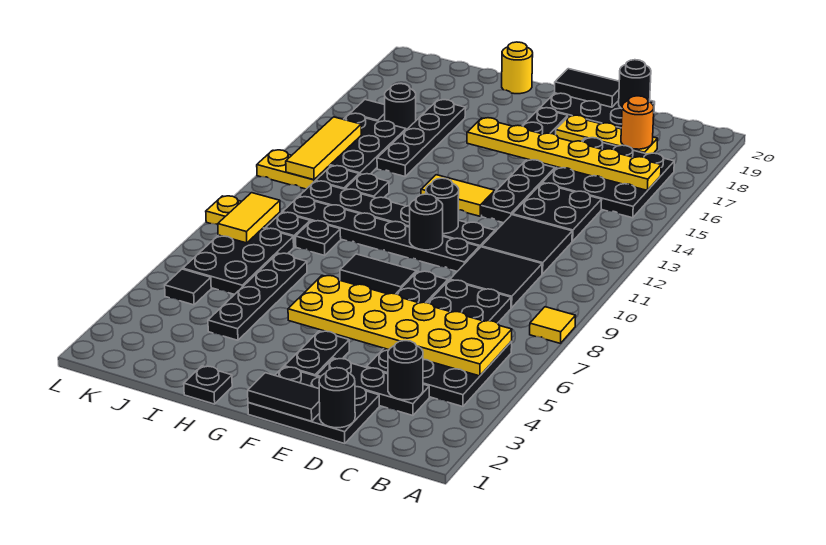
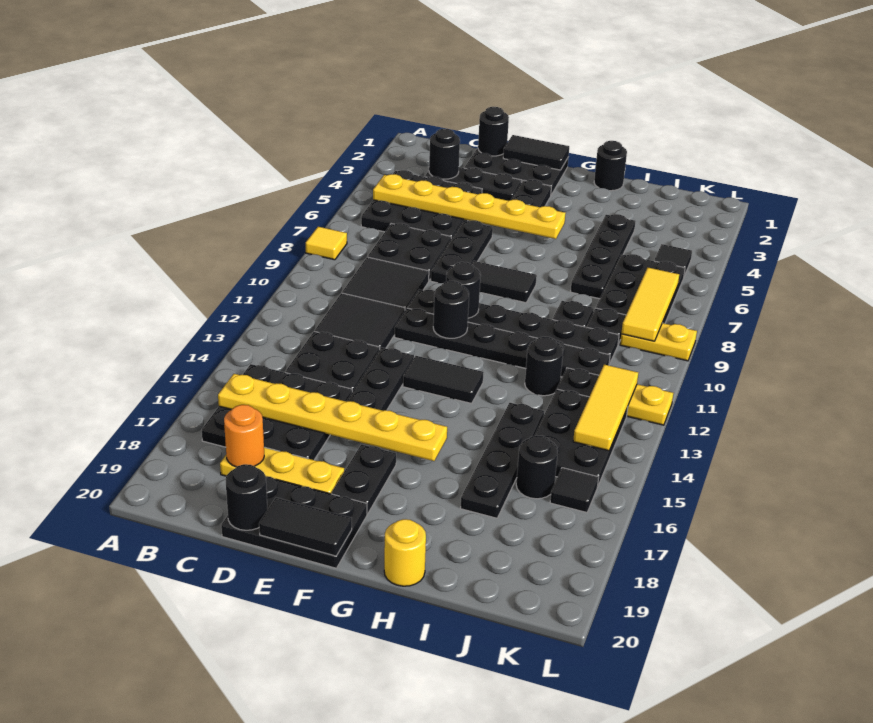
yellow plate B5:G6 level 2 -> yellow plate B5:G5 level 2
yellow tile F13:G13 level 1 -> black tile F13:G13 level 1
black plate H1 level 1 -> black round brick H1 level 1
black plate I12 level 1 -> black round brick I12 level 1
yellow tile K8:K9 level 2 -> yellow tile K7:K9 level 2

